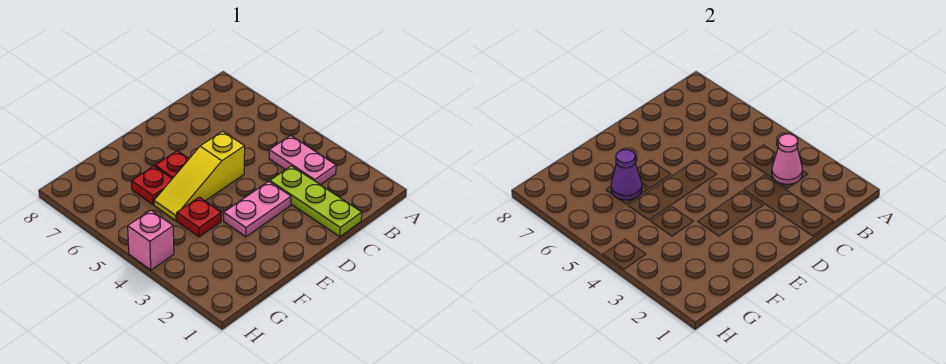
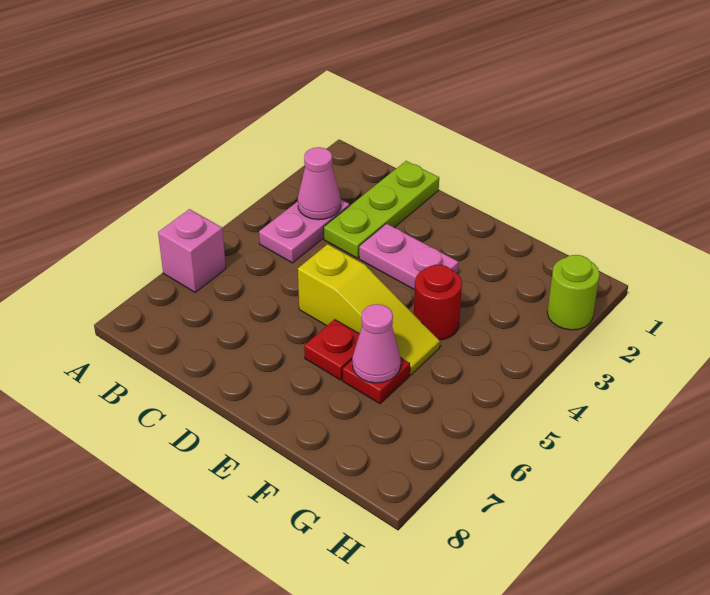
red plate F4 level 1 -> red round brick F4 level 1
purple cone F6 level 2 -> pink cone F6 level 2
none -> lime round brick H2 level 1
pink brick H4 level 1 -> pink brick A6 level 1

